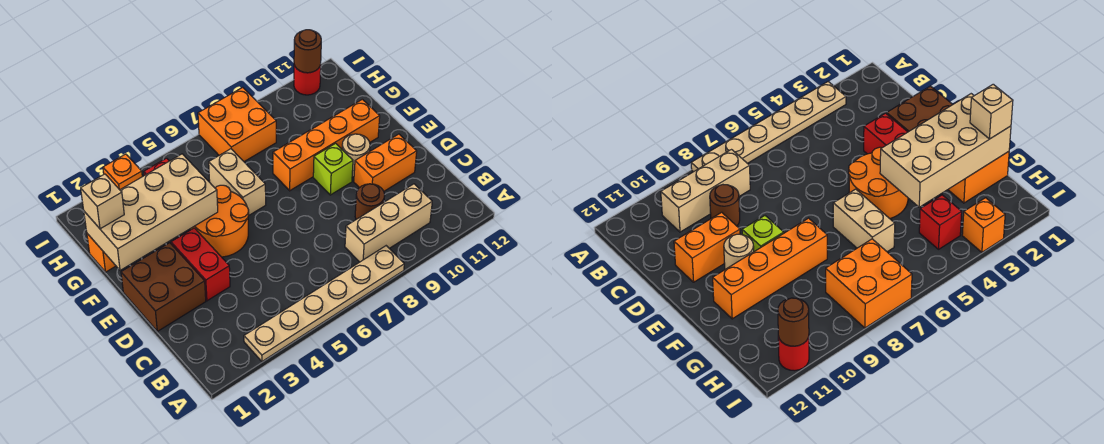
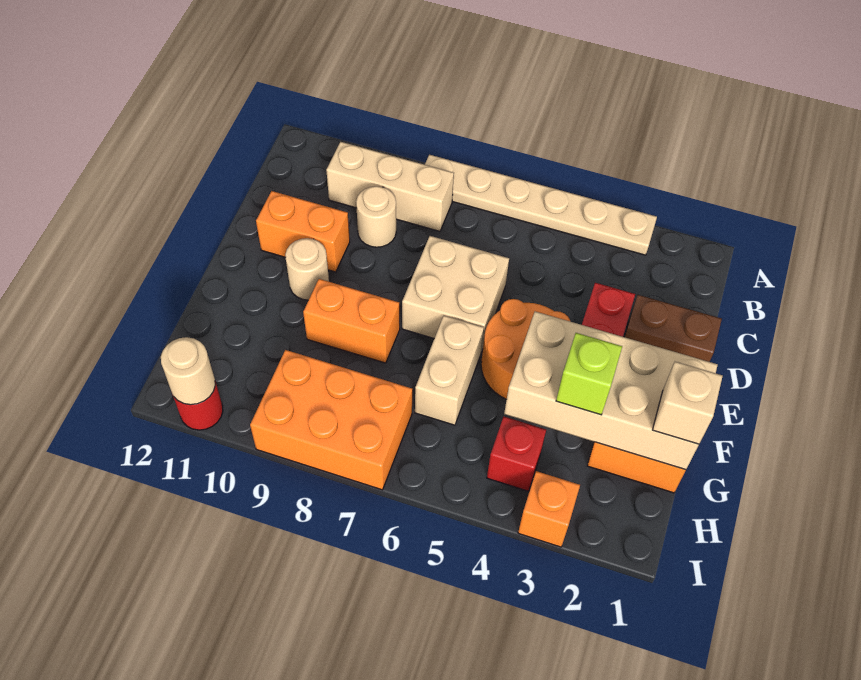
brown round brick C9 level 1 -> tan round brick C9 level 1
brown brick D1:E2 level 1 -> brown brick D1:D2 level 1
none -> tan brick D6:E7 level 1
lime brick E9 level 1 -> lime brick G3 level 3
orange brick F8:F11 level 1 -> orange brick F8:F9 level 1
orange brick H7:I8 level 1 -> orange brick H7:I9 level 1
brown round brick I11 level 2 -> tan round brick I11 level 2

